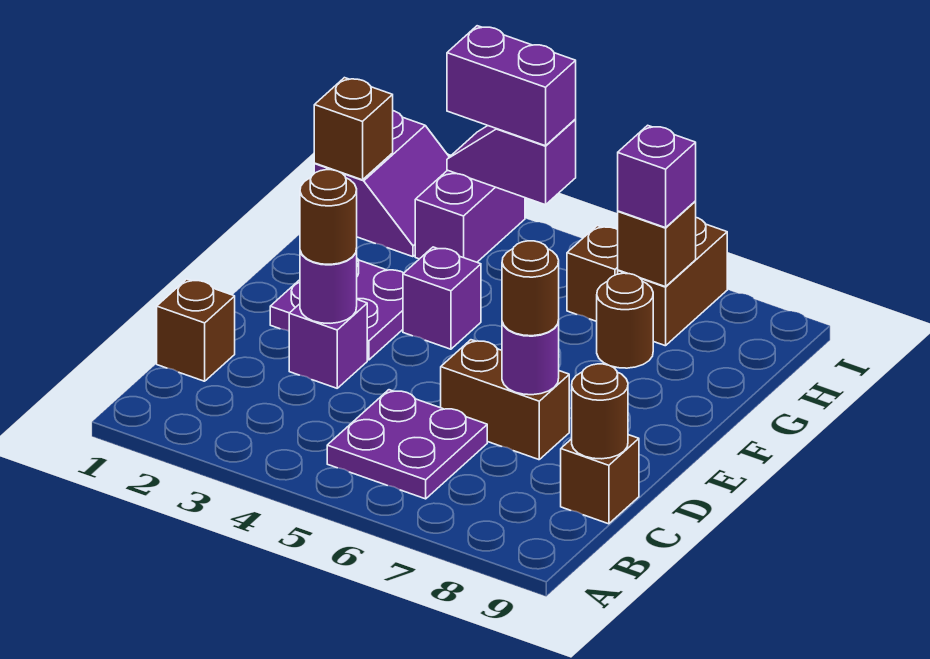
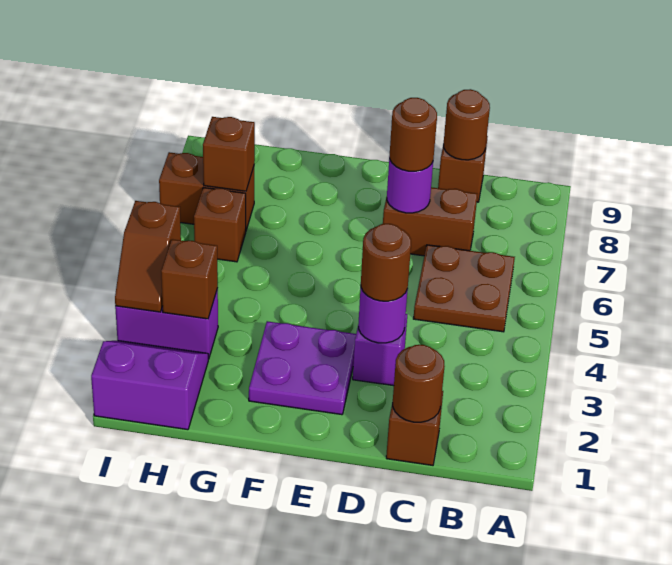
purple plate B5:C6 level 1 -> brown plate B5:C6 level 1
brown brick D6:D7 level 1 -> brown brick C7:D7 level 1
purple brick F4 level 1 -> none
brown round brick G7 level 1 -> brown round brick C1 level 2
brown brick H1 level 2 -> brown brick H3 level 2
purple brick H7 level 3 -> none
purple slope I3:I4 level 2 top 4 -> brown slope I3:I4 level 2 top 4
purple brick I3:I4 level 3 -> none

